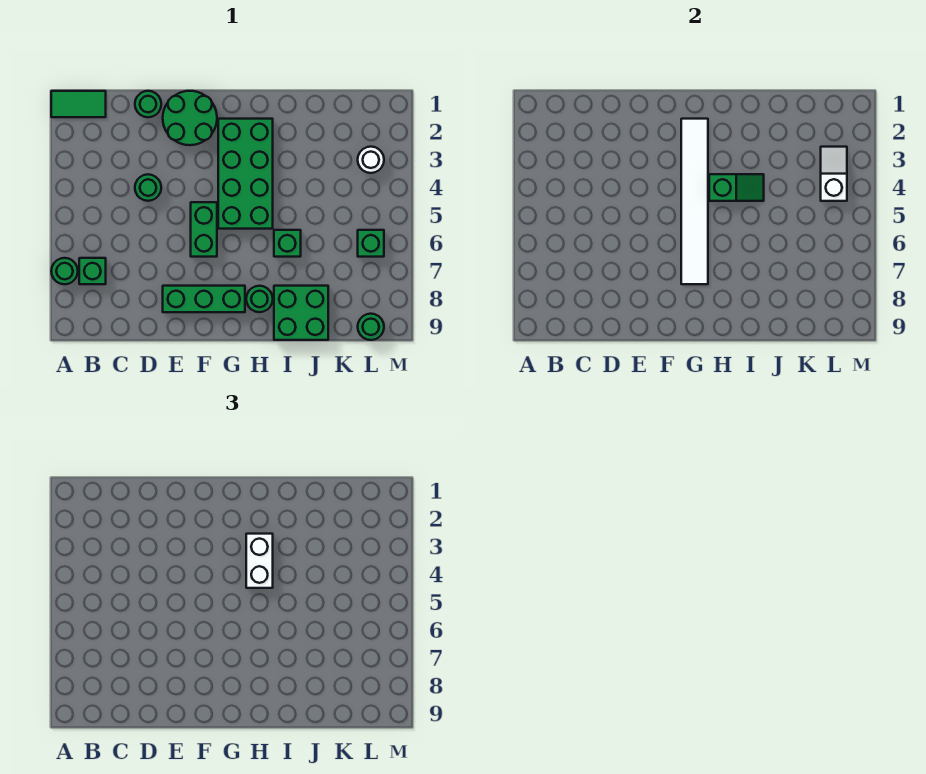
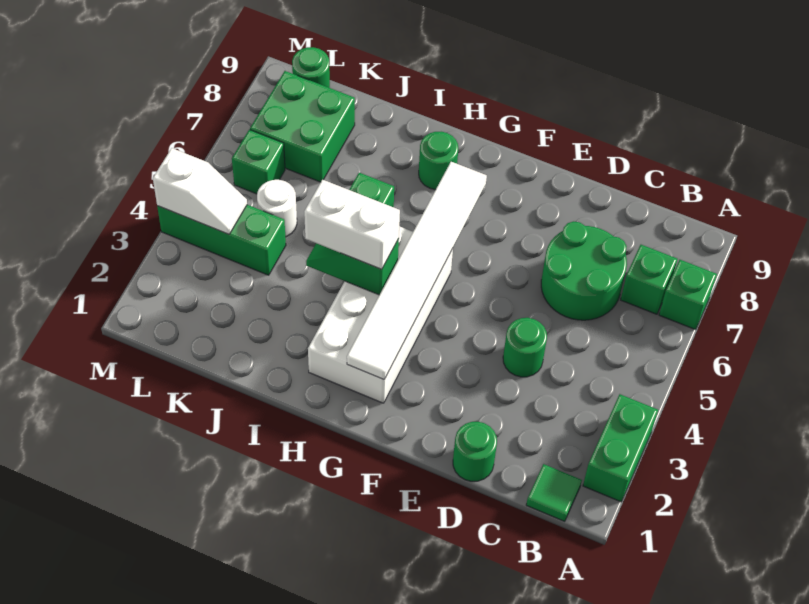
green tile A1:B1 level 1 -> green tile B1 level 1
green round brick A7 level 1 -> green brick A7 level 1
green round brick E1:F2 level 1 -> green round brick C6:D7 level 1
green brick E8:G8 level 1 -> green brick K4:M4 level 1
green brick F5:F6 level 1 -> green brick A2:A3 level 1
green brick G2:H5 level 1 -> white brick G2:H5 level 1
white brick H3:H4 level 3 -> white brick H4:I4 level 3
green brick I8:J9 level 1 -> green brick K7:L8 level 1
white round brick L3 level 1 -> white round brick K5 level 1
white slope L3:L4 level 2 top 4 -> white slope L4:M4 level 2 top M

